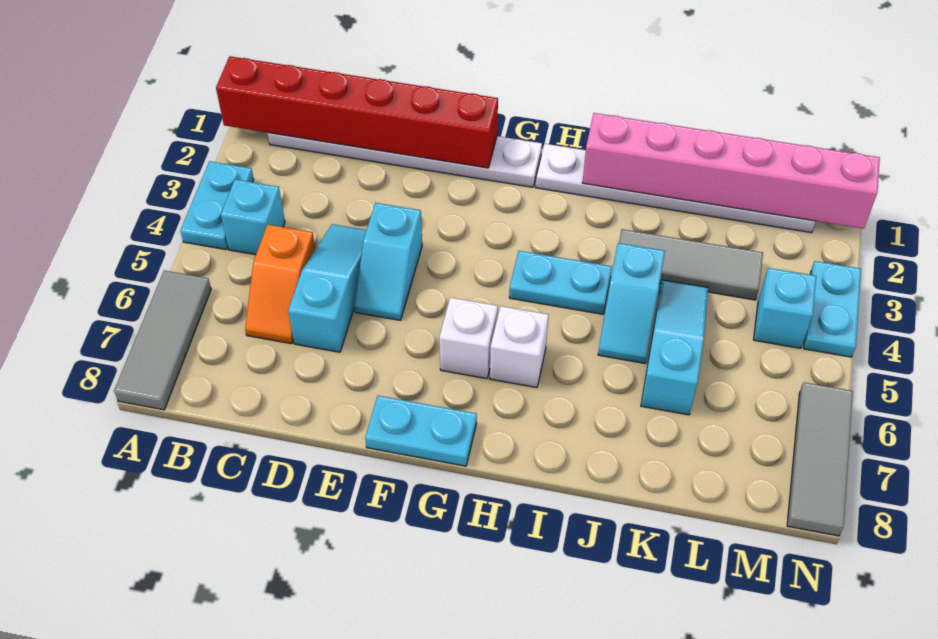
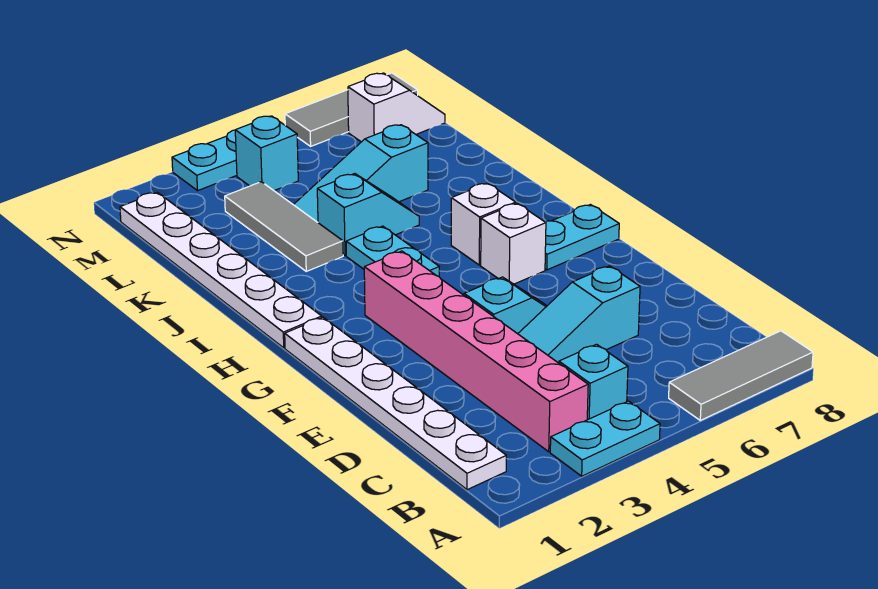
red brick A1:F1 level 2 -> none
orange slope C5:C6 level 1 top 5 -> none
cyan plate F8:G8 level 1 -> cyan plate G7:G8 level 1
pink brick I1:N1 level 2 -> pink brick B3:G3 level 1
none -> white slope M7:M8 level 1 top 7

